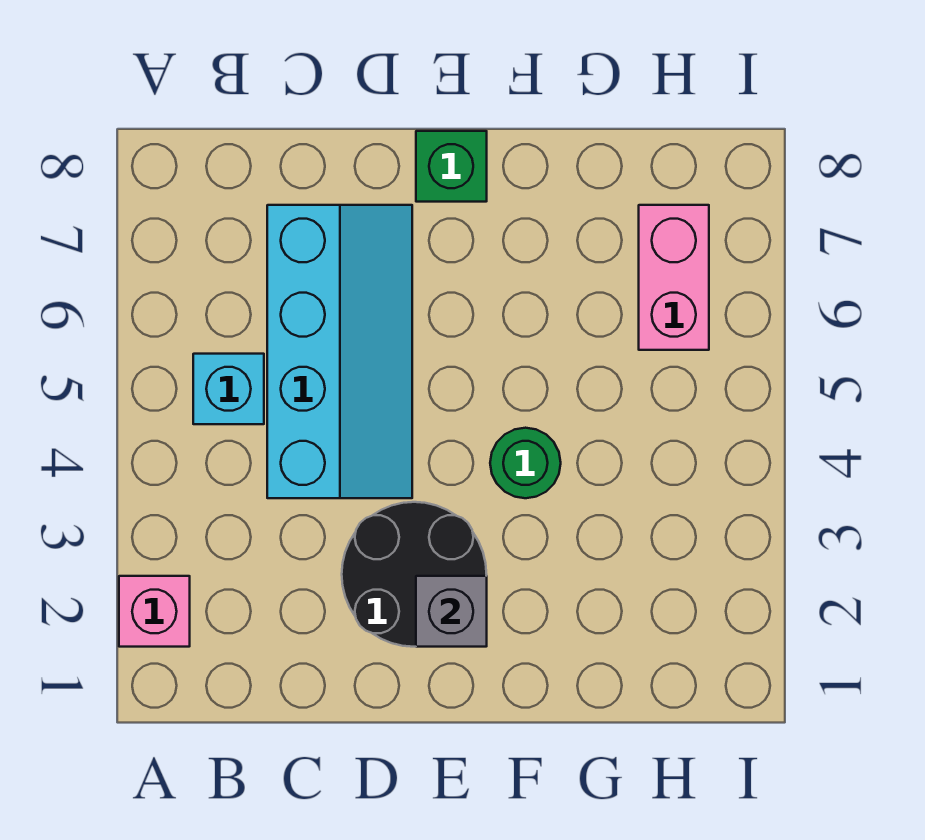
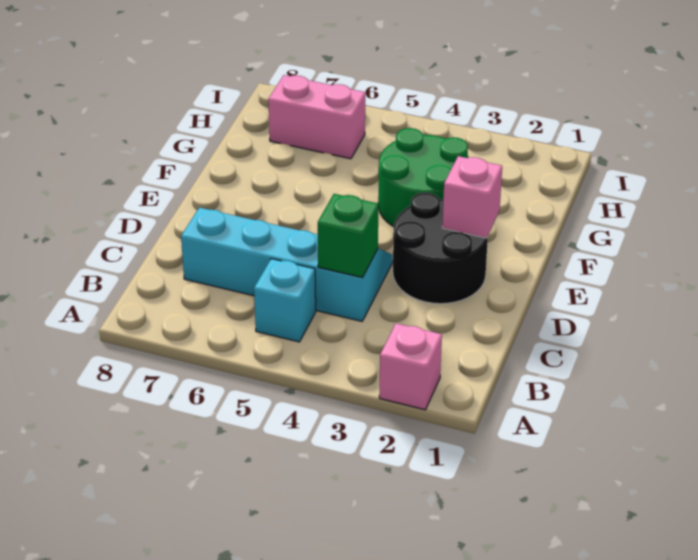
grey brick E2 level 2 -> pink brick E2 level 2
green brick E8 level 1 -> green brick C4 level 2
green round brick F4 level 1 -> green round brick F3:G4 level 1

